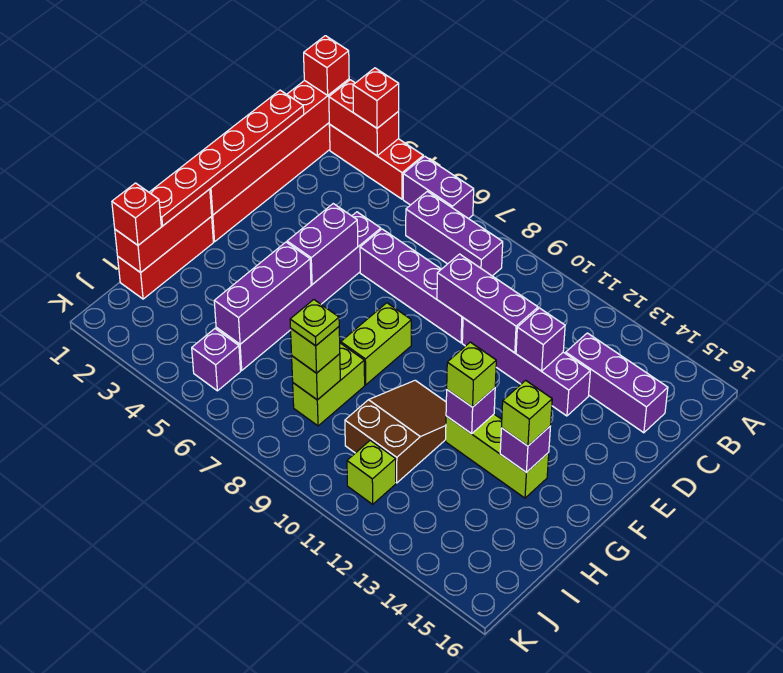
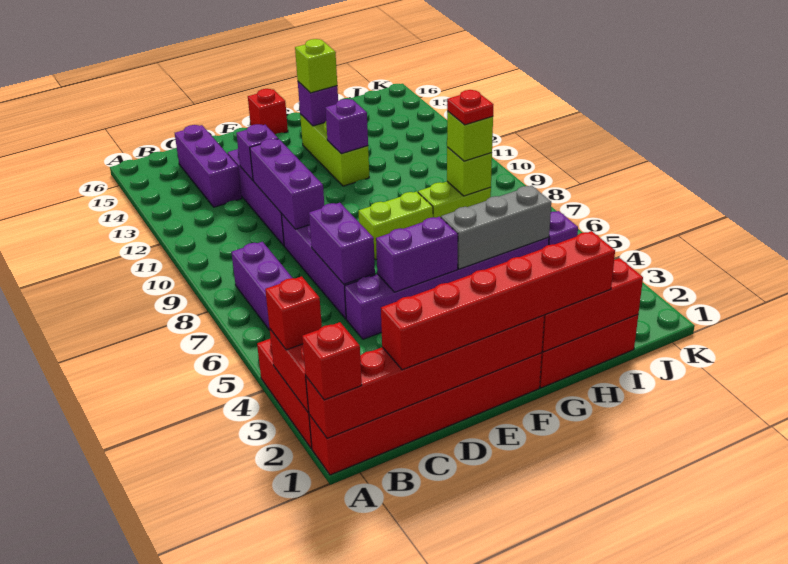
purple brick A5:A6 level 1 -> purple brick D6:D7 level 2
red plate C1:H1 level 3 -> red brick C1:H1 level 3
purple brick G5:I5 level 2 -> grey brick G5:I5 level 2
brown slope G10:I11 level 1 top I -> none
lime brick G12 level 3 -> none
red brick I1 level 3 -> red brick F16 level 1
lime plate I8 level 4 -> red plate I8 level 4
lime brick J11 level 1 -> none

